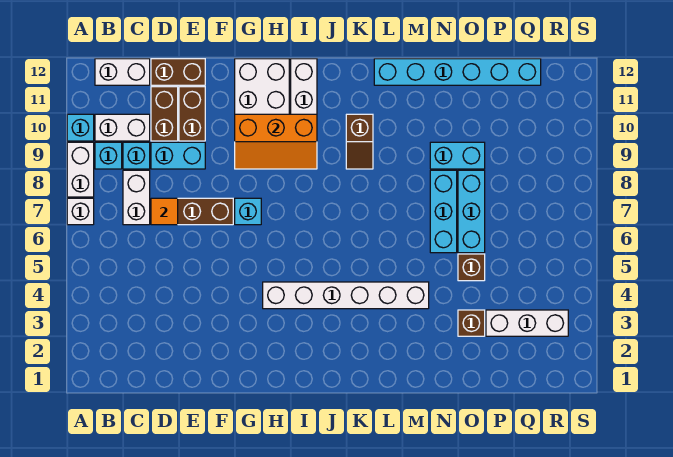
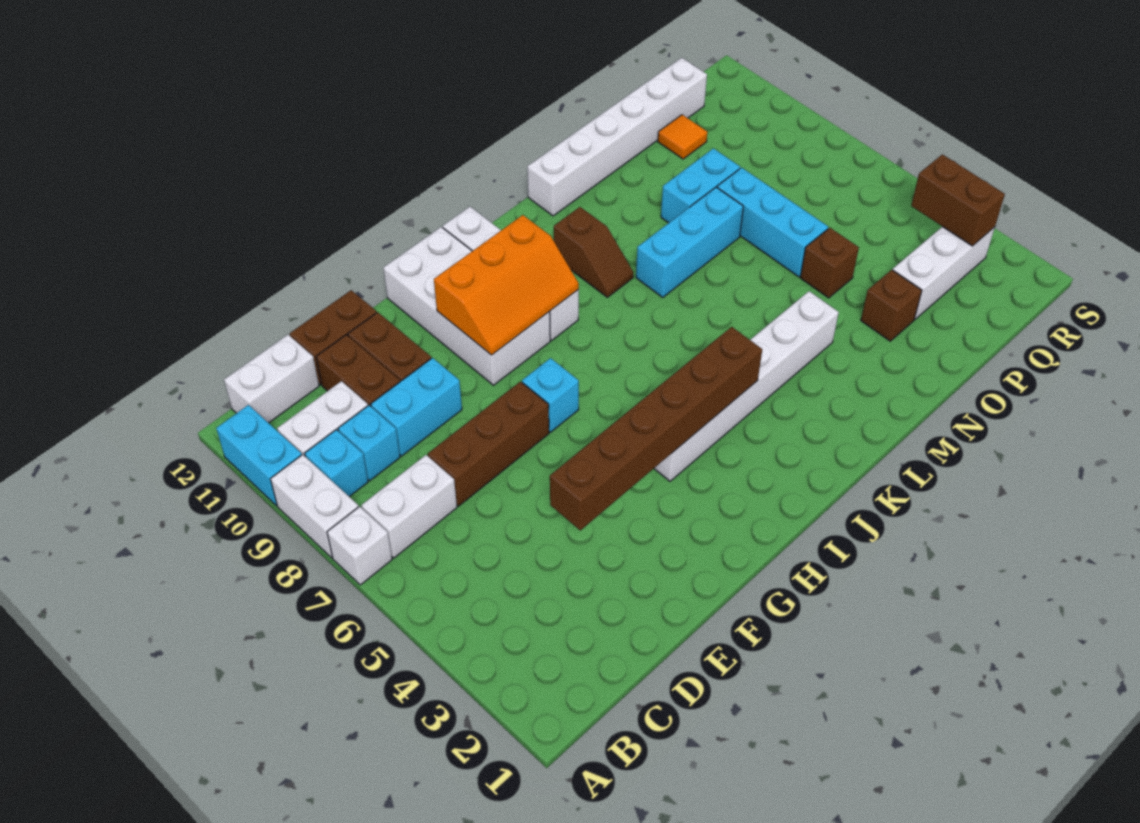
cyan brick A10 level 1 -> cyan brick A10:A11 level 1
white brick C7:C8 level 1 -> white brick B7:C7 level 1
orange tile D7 level 2 -> orange tile P11 level 1
none -> brown brick E4:J4 level 2
cyan brick L12:Q12 level 1 -> white brick L12:Q12 level 1
cyan brick N6:N8 level 1 -> cyan brick L8:N8 level 1
none -> brown brick R3:R4 level 2

